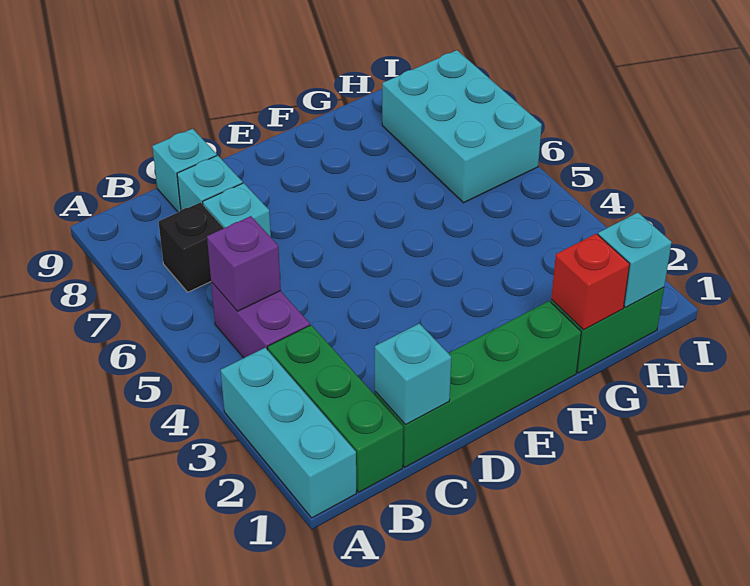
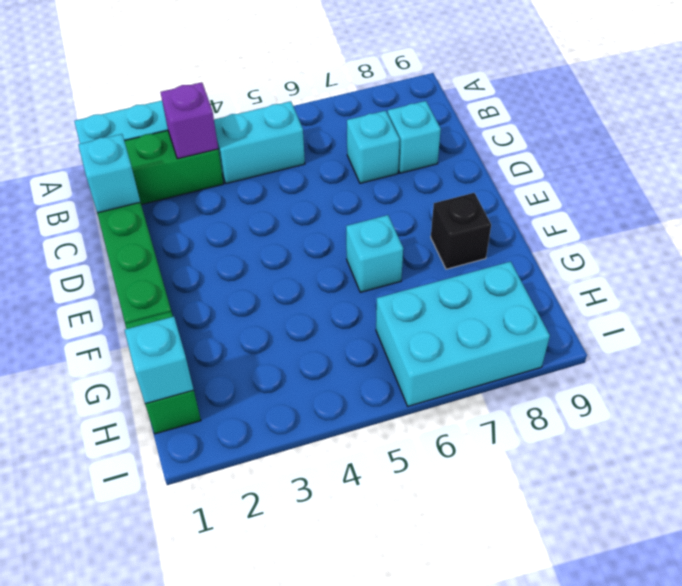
purple brick B4:B5 level 1 -> cyan brick B4:B5 level 1
purple brick B5 level 2 -> purple brick B3 level 2
black brick B7 level 1 -> black brick F8 level 1
cyan brick C9 level 1 -> cyan brick F6 level 1
red brick G1 level 2 -> none

